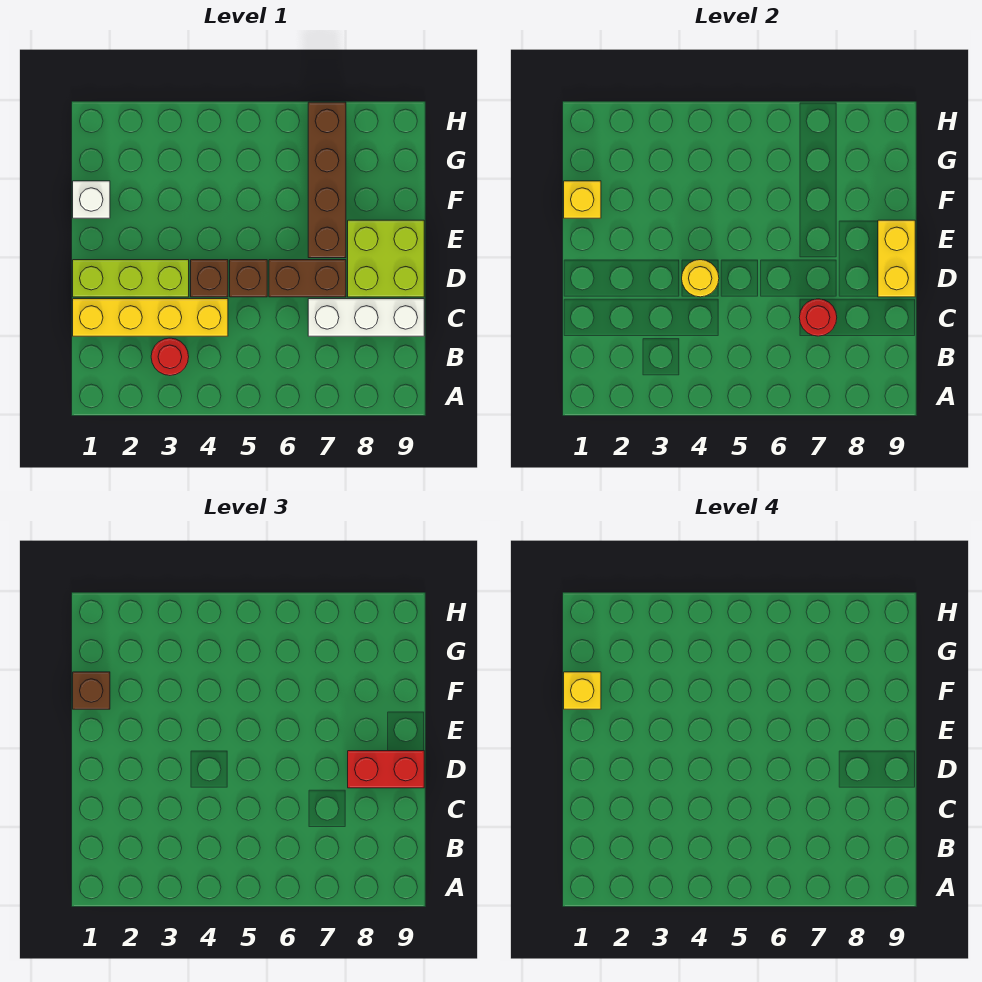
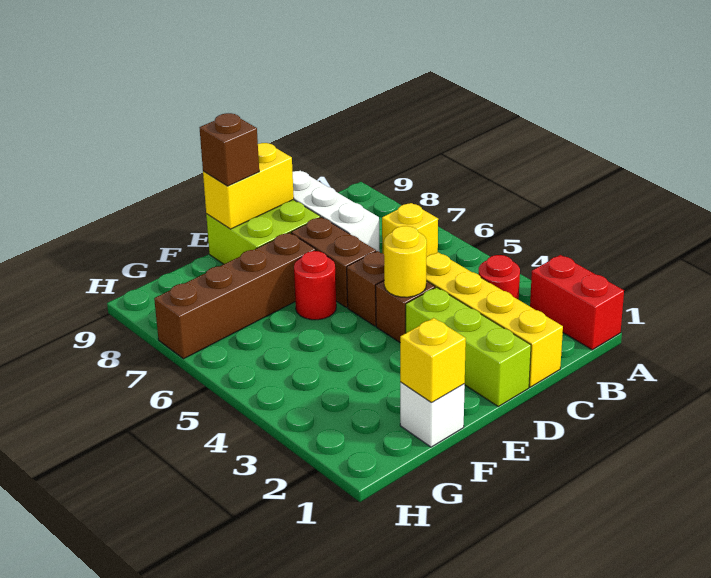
red round brick C7 level 2 -> red round brick E6 level 1
red brick D8:D9 level 3 -> red brick A1:A2 level 1
brown brick F1 level 3 -> brown brick E9 level 3
yellow brick F1 level 4 -> yellow brick B6 level 1

